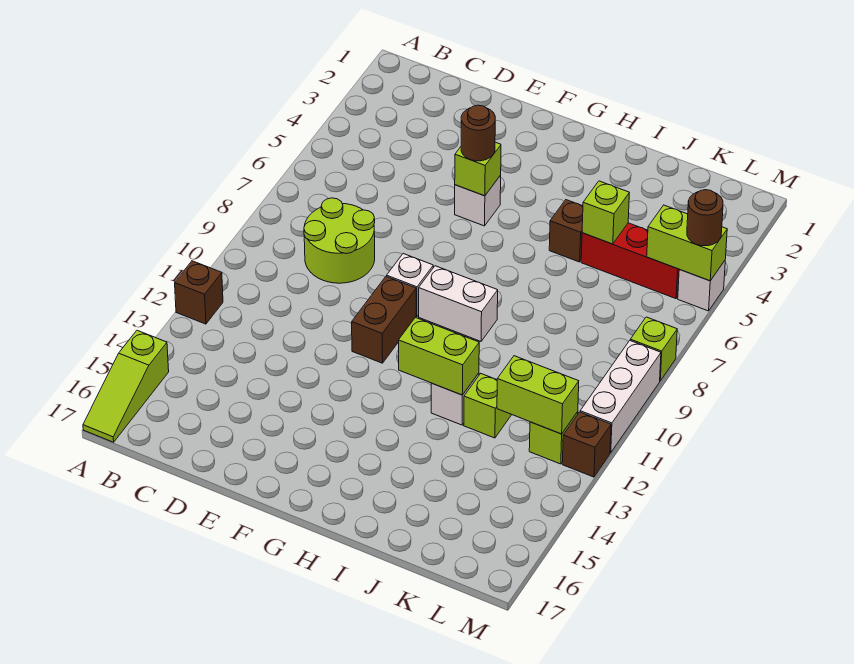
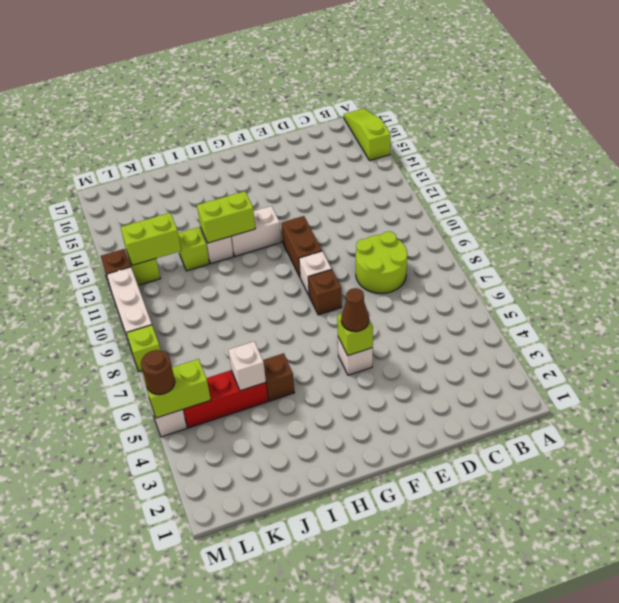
brown brick A12 level 1 -> brown brick F8 level 1
brown round brick F5 level 3 -> brown cone F5 level 3
white brick G9:H9 level 1 -> white brick G12:H12 level 1
lime brick J5 level 2 -> white brick J5 level 2

